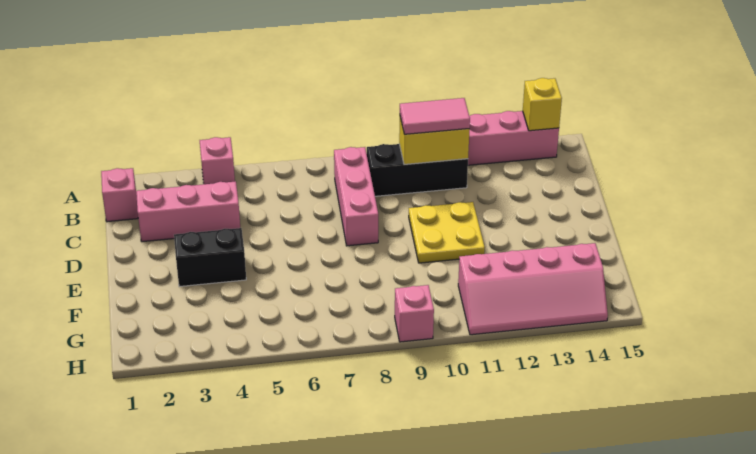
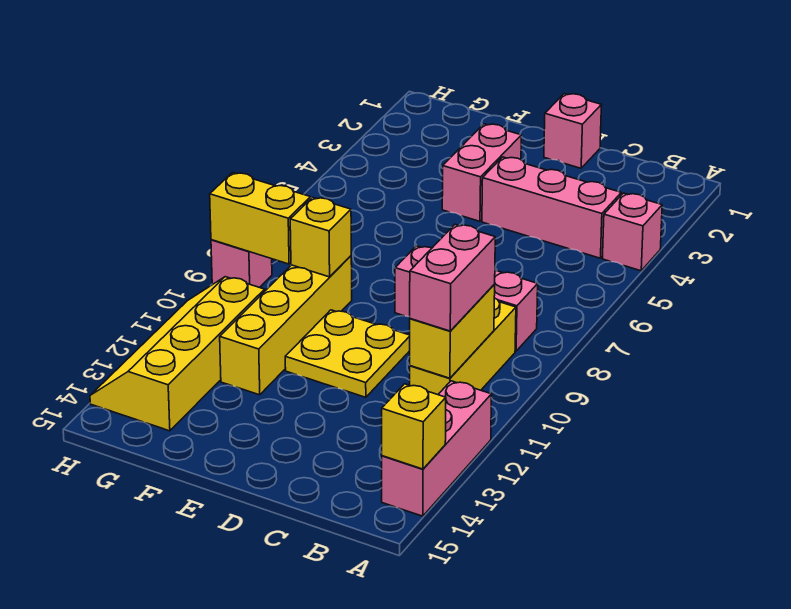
pink brick B1 level 1 -> pink brick D1 level 1
black brick B9:B11 level 1 -> yellow brick B9:B11 level 1
pink tile B10:B11 level 3 -> pink brick B10:B11 level 3
pink brick C2:C4 level 1 -> pink brick B4:D4 level 1
black brick E3:E4 level 1 -> pink brick E3:E4 level 1
none -> yellow brick F9:F12 level 1
none -> yellow brick F9 level 2
none -> yellow brick G9:H9 level 2
pink slope G11:H14 level 1 top G -> yellow slope G11:H14 level 1 top G

